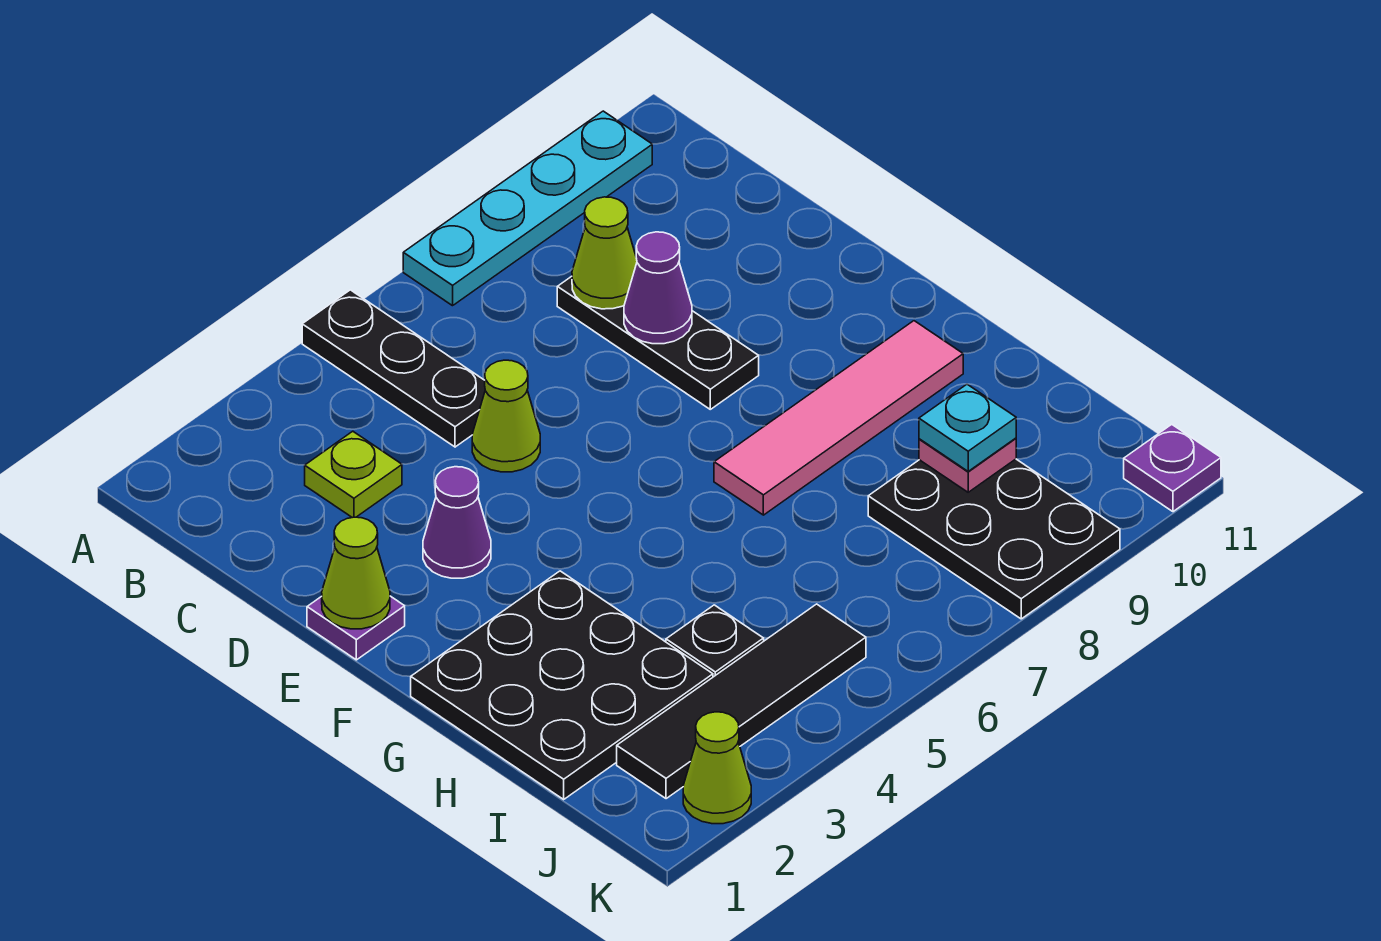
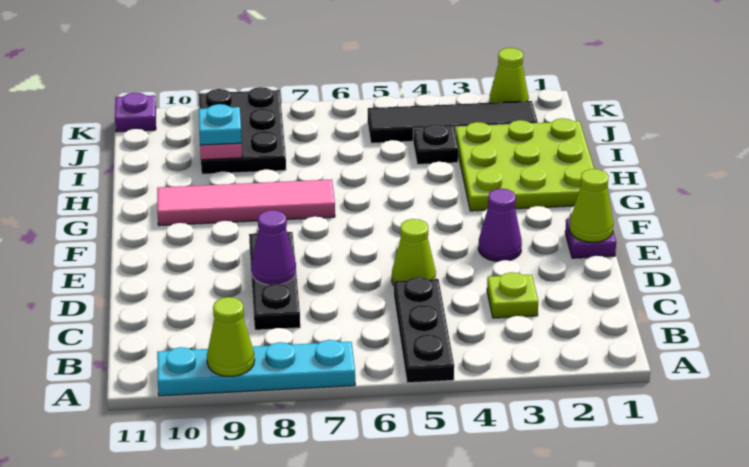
lime cone C8 level 2 -> lime cone A9 level 2
black plate G1:I3 level 1 -> lime plate G1:I3 level 1

